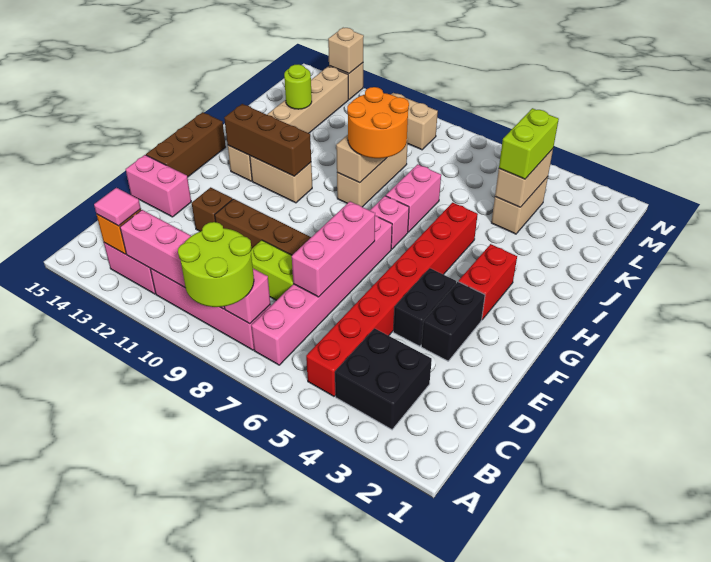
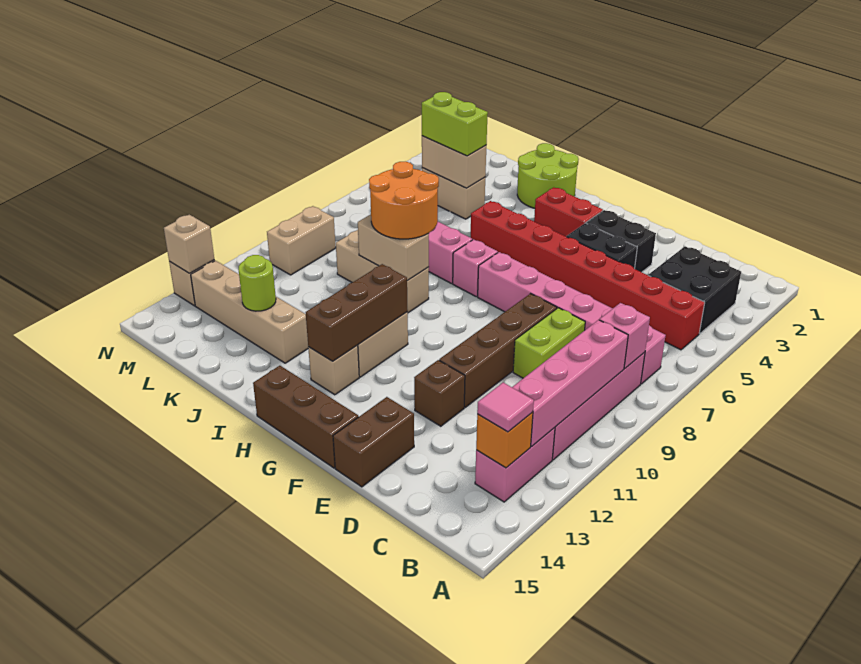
lime round brick A8:B9 level 3 -> lime round brick I1:J2 level 1
pink brick D7:F7 level 2 -> none
pink brick E14:E15 level 1 -> brown brick E14:E15 level 1

